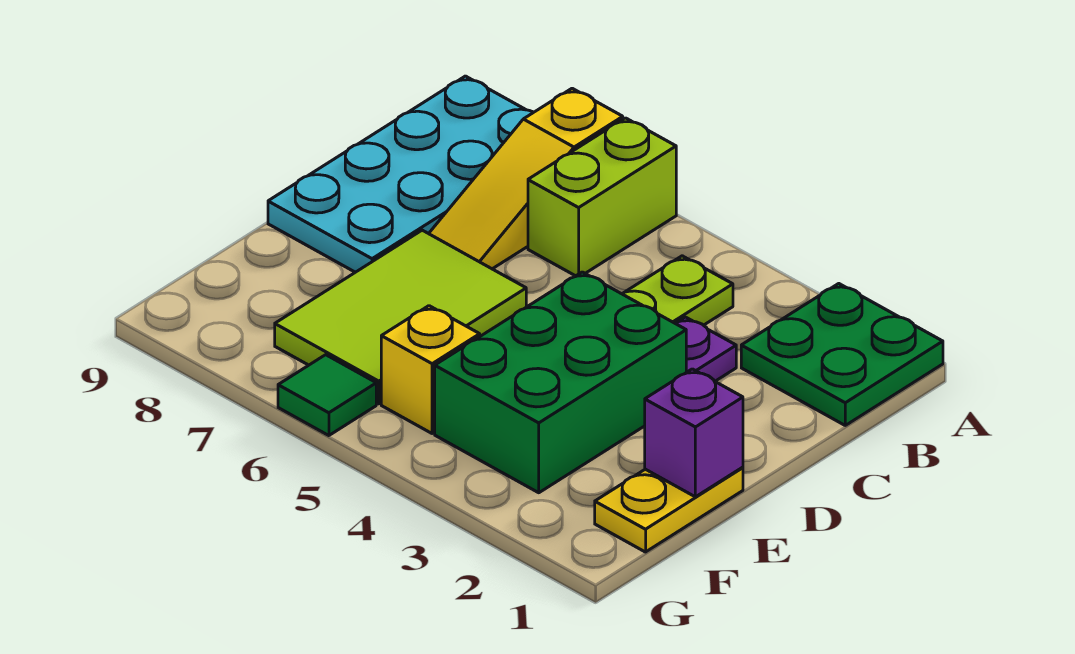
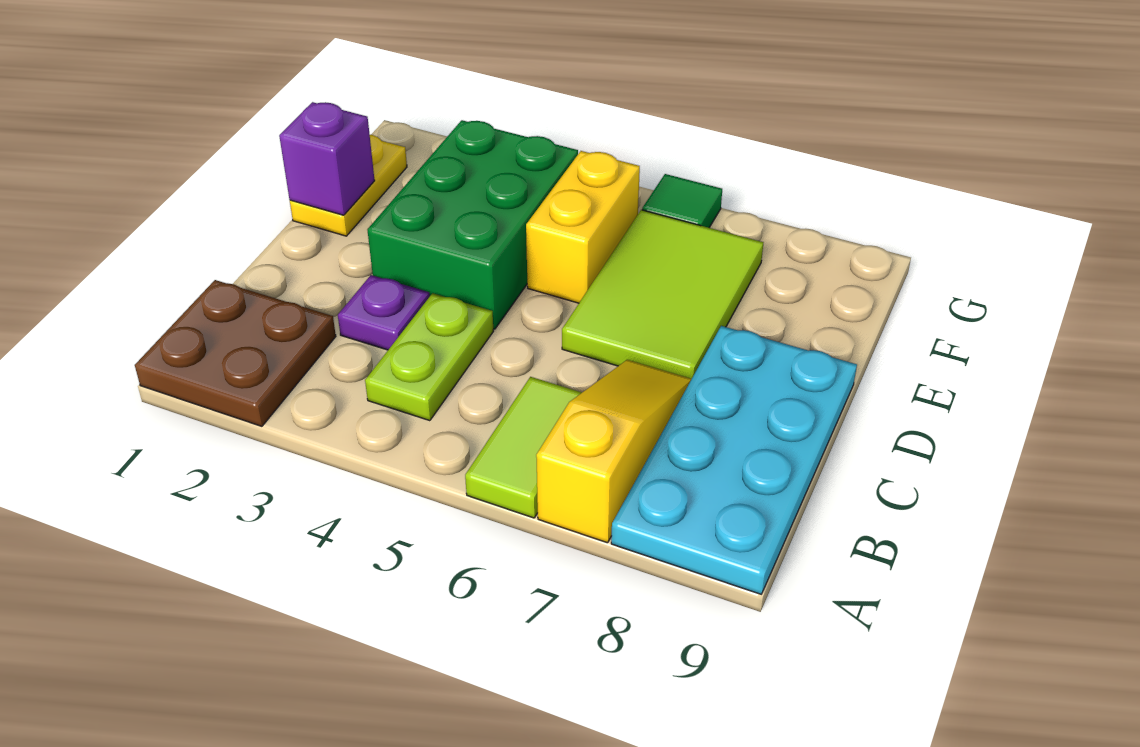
green plate A1:B2 level 1 -> brown plate A1:B2 level 1
lime brick A6:B6 level 1 -> lime tile A6:B6 level 1
yellow brick F5 level 1 -> yellow brick E5:F5 level 1

